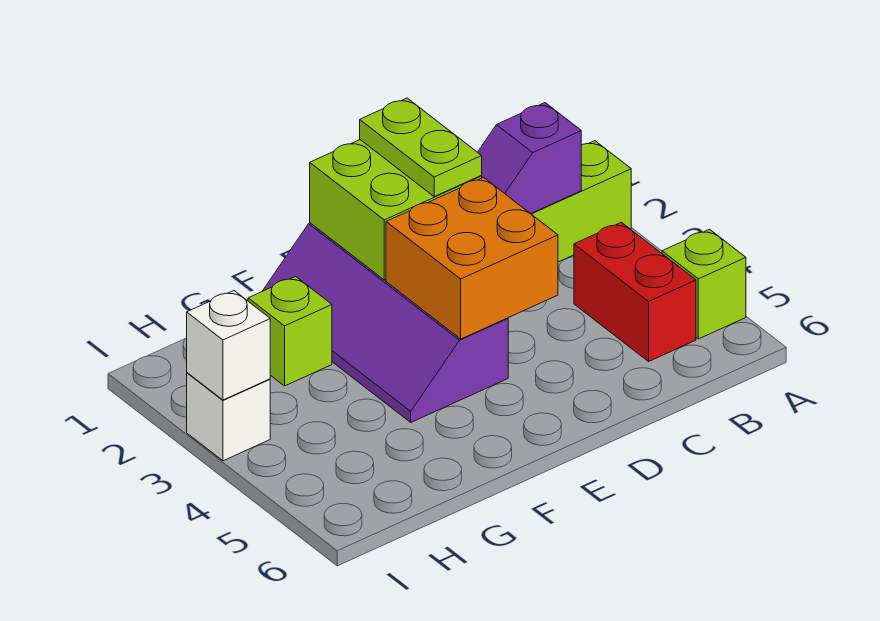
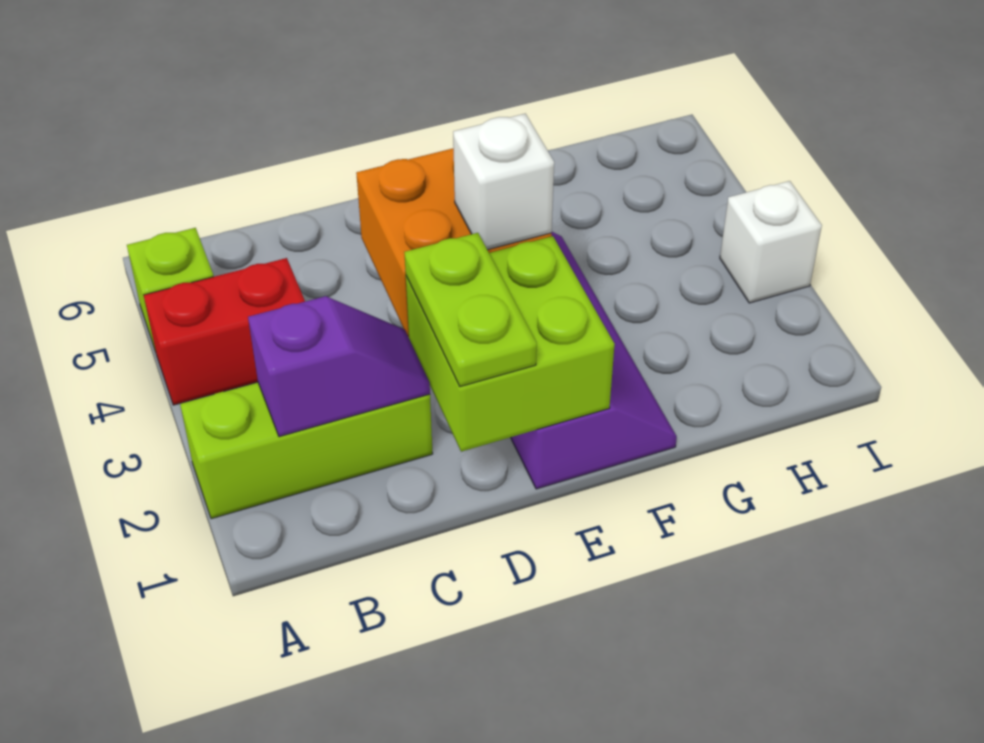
red brick B4:B5 level 1 -> red brick A4:B4 level 1
lime brick G2 level 1 -> none
white brick I3 level 2 -> white brick E3 level 3

